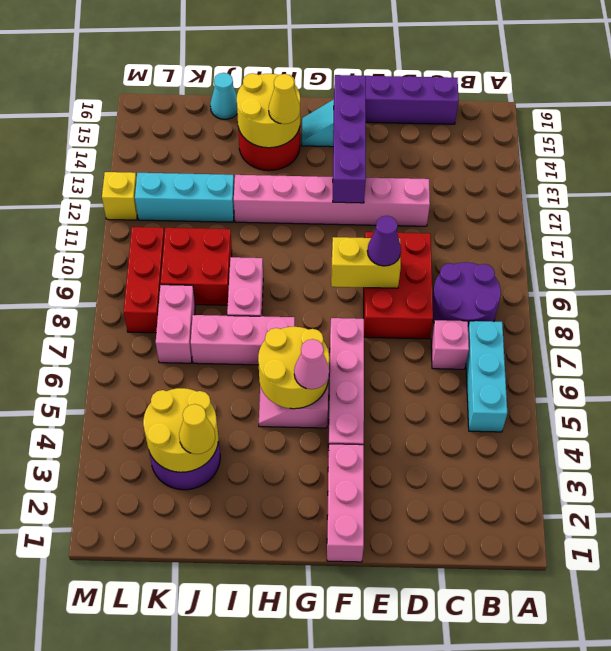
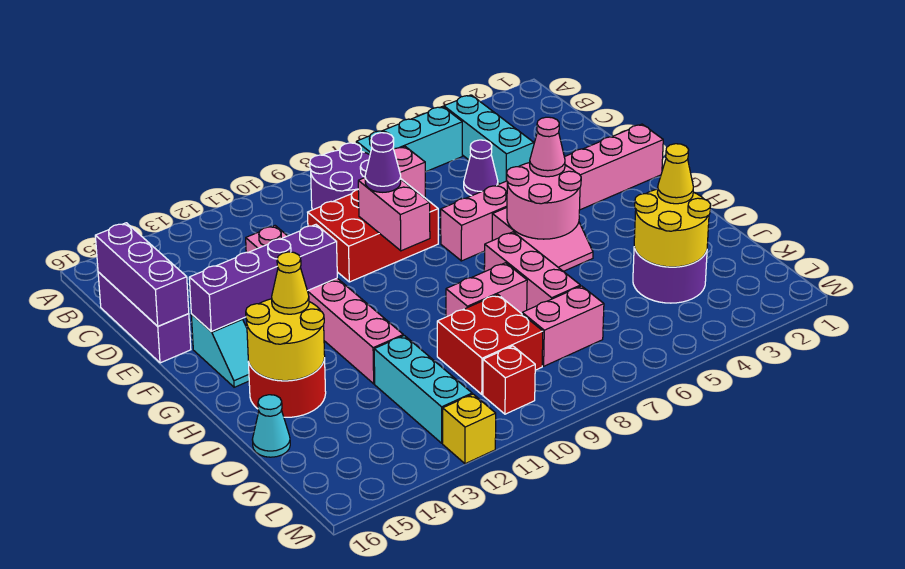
none -> cyan brick B4:D4 level 1
none -> purple brick C16:E16 level 2
none -> purple cone D5 level 1
yellow brick E9:F9 level 2 -> pink brick E9:F9 level 2
yellow round brick G5:H6 level 2 -> pink round brick G5:H6 level 2
red brick L8:L10 level 1 -> red brick L10 level 1

